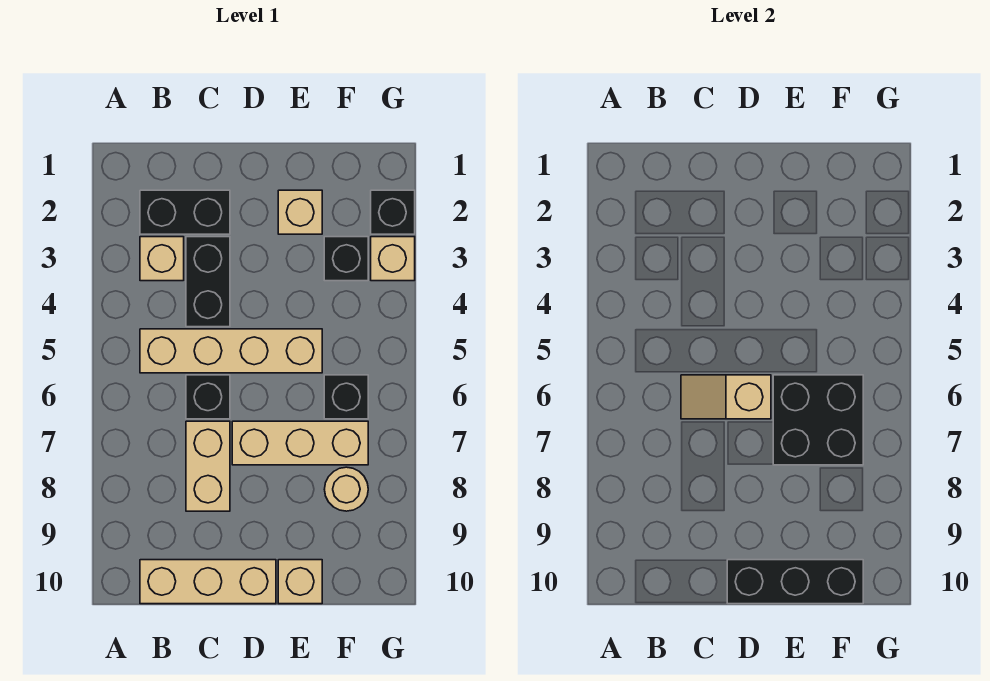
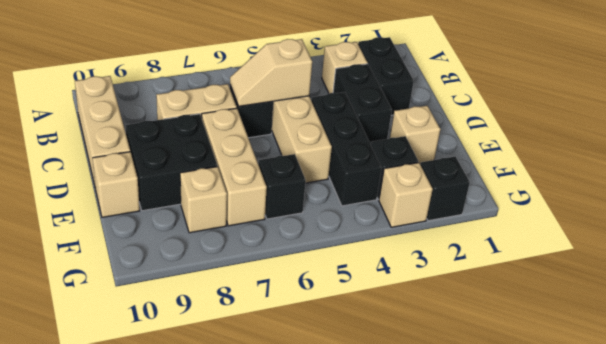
black brick C3:C4 level 1 -> black brick C3:D3 level 1
tan slope C6:D6 level 2 top D -> tan slope C5:C6 level 2 top 5
black brick D10:F10 level 2 -> black brick D4:F4 level 1
black brick E6:F7 level 2 -> black brick D8:E9 level 1
tan round brick F8 level 1 -> tan brick F8 level 1

